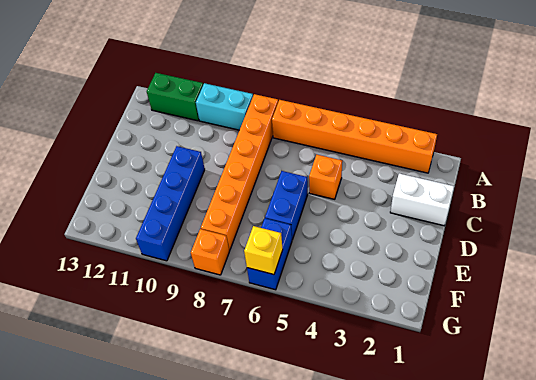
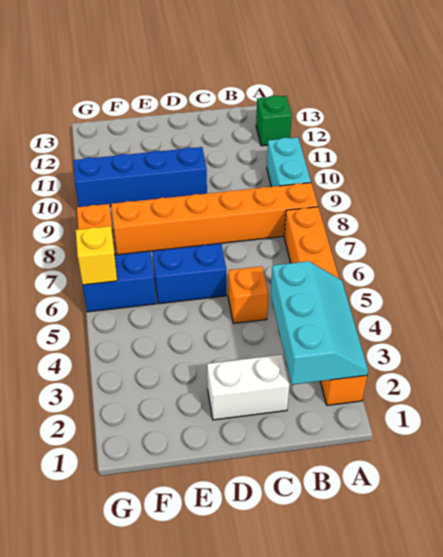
none -> cyan slope A2:B4 level 2 top B
green brick A11:A12 level 1 -> green brick A12 level 1
white brick C1:C2 level 1 -> white brick C2:D2 level 1

